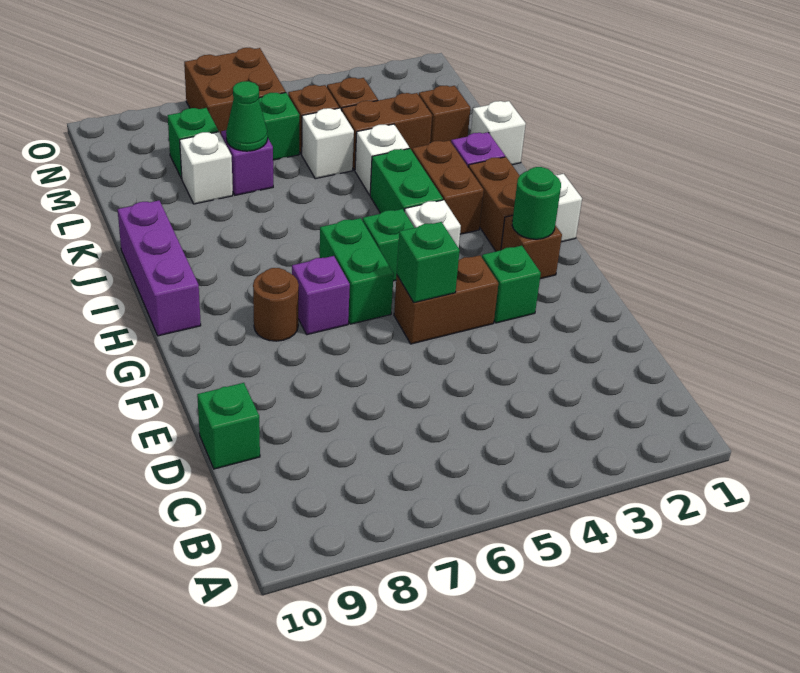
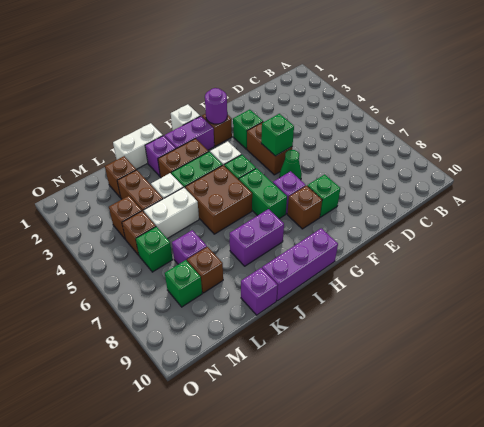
green brick D10 level 1 -> green brick F8 level 1
green round brick G2 level 2 -> purple round brick G2 level 2
green brick G6:H6 level 1 -> green brick H6:H7 level 1
brown round brick G8 level 1 -> brown brick G8 level 1
brown brick H2:I2 level 1 -> purple brick H2:I2 level 1
none -> purple brick I8:J8 level 1
white brick K1 level 1 -> white brick J1:K1 level 1
none -> purple brick K10 level 1
white brick L5 level 1 -> white brick K5:L5 level 1
green cone L7 level 2 -> green cone F6 level 1
white brick L8 level 1 -> brown brick L8 level 1
brown brick N6:O7 level 1 -> brown brick I5:J6 level 1

